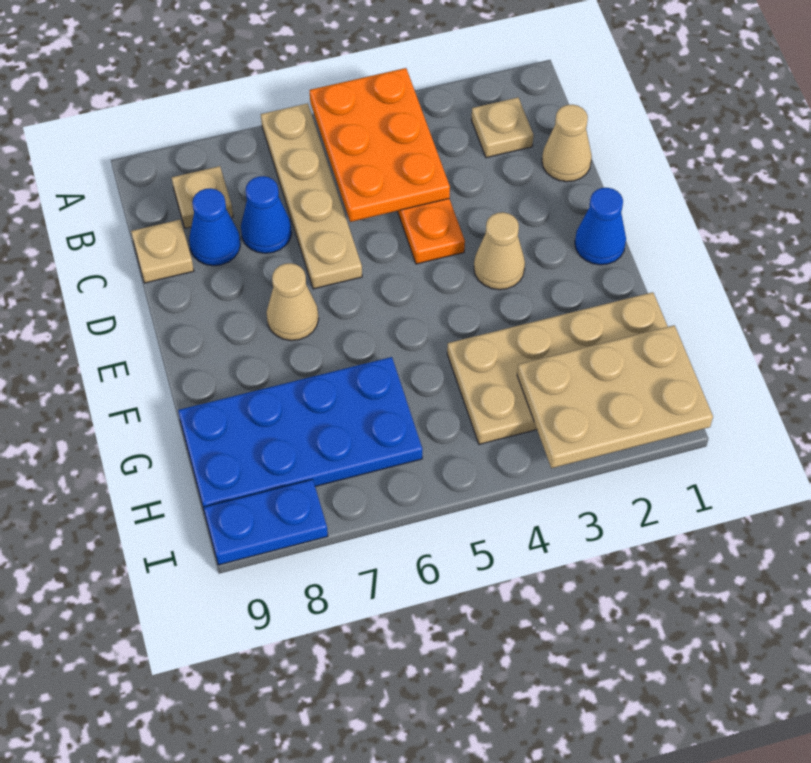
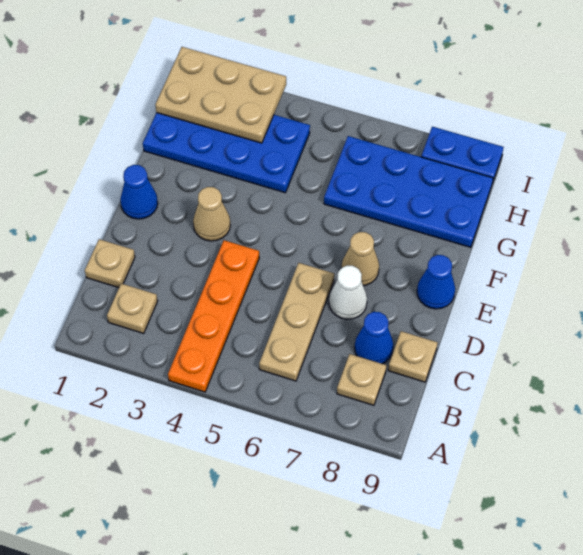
orange plate A4:C5 level 2 -> none
tan plate A6:D6 level 1 -> tan plate B6:D6 level 1
tan cone C1 level 1 -> tan plate C1 level 1
blue cone C7 level 1 -> blue cone E9 level 1
none -> white cone D7 level 1
tan plate G1:H4 level 1 -> blue plate G1:H4 level 1

